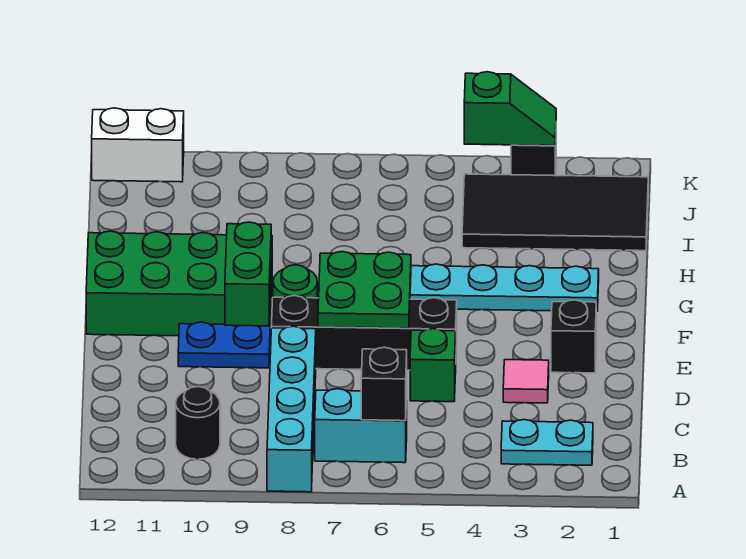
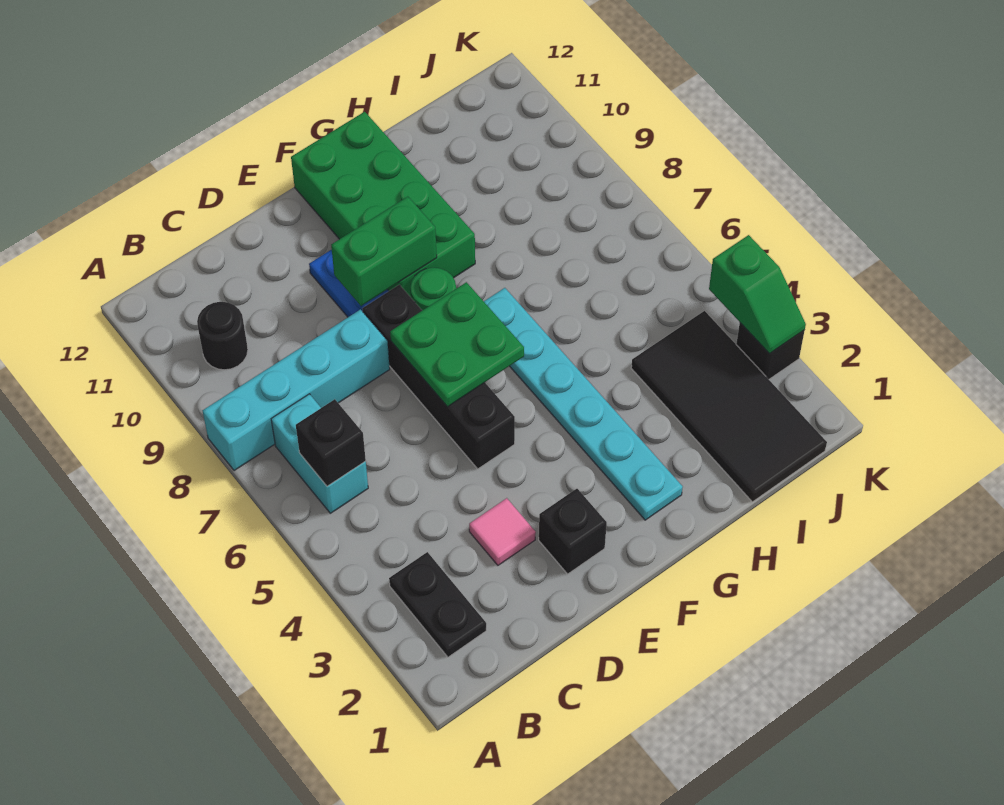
cyan plate B2:B3 level 1 -> black plate B2:B3 level 1
green brick D5 level 1 -> none
white brick K11:K12 level 1 -> none

